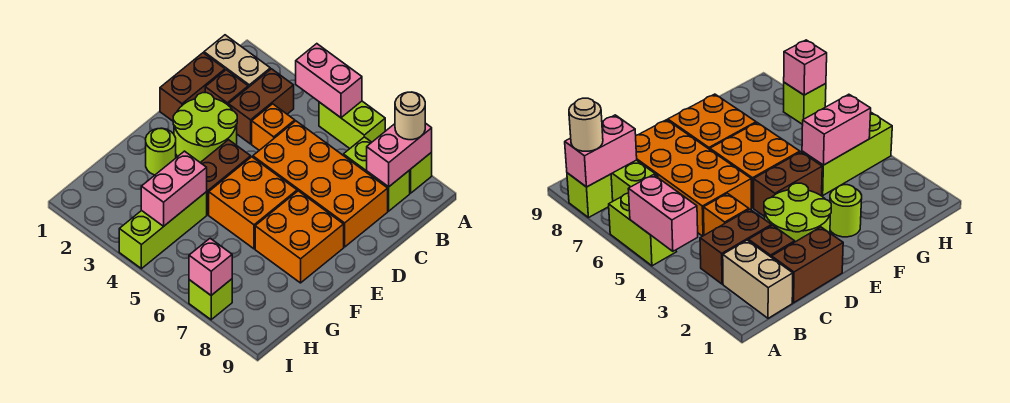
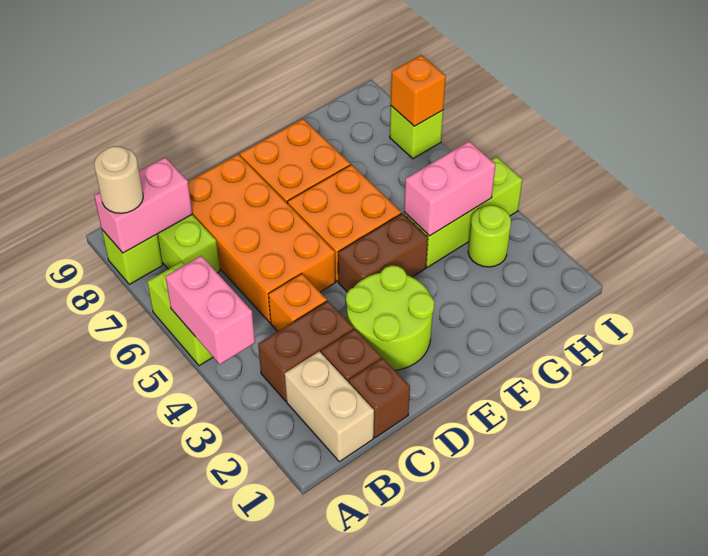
brown brick C1:D1 level 1 -> brown brick C1 level 1
lime round brick F2 level 1 -> lime round brick H3 level 1
pink brick I7 level 2 -> orange brick I7 level 2

